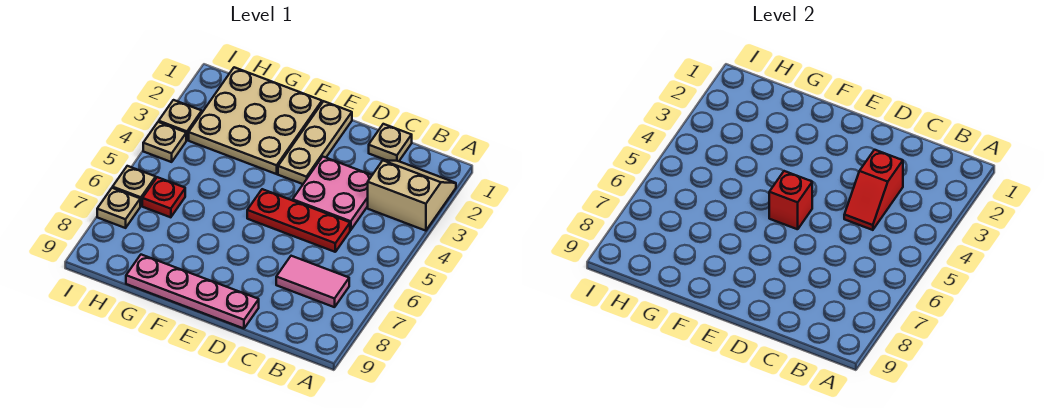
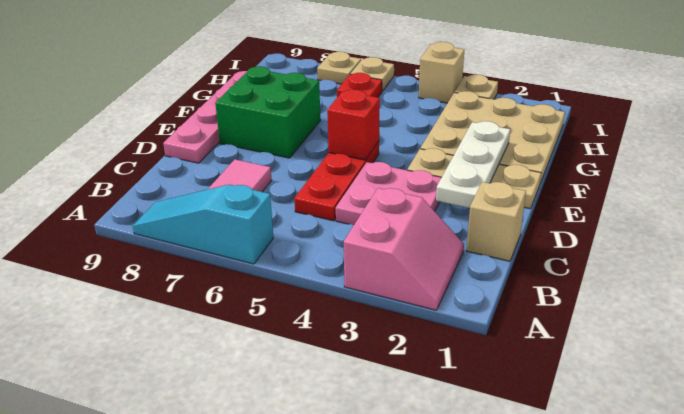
tan slope A2:B3 level 1 top 3 -> pink slope A2:B3 level 1 top 3
none -> cyan slope A6:A8 level 1 top 6
tan plate C1 level 1 -> tan brick C1 level 1
red slope C3:C4 level 2 top 3 -> none
none -> white plate D2:F2 level 2
none -> green brick E7:F8 level 1
tan plate I4 level 1 -> tan brick I4 level 1

